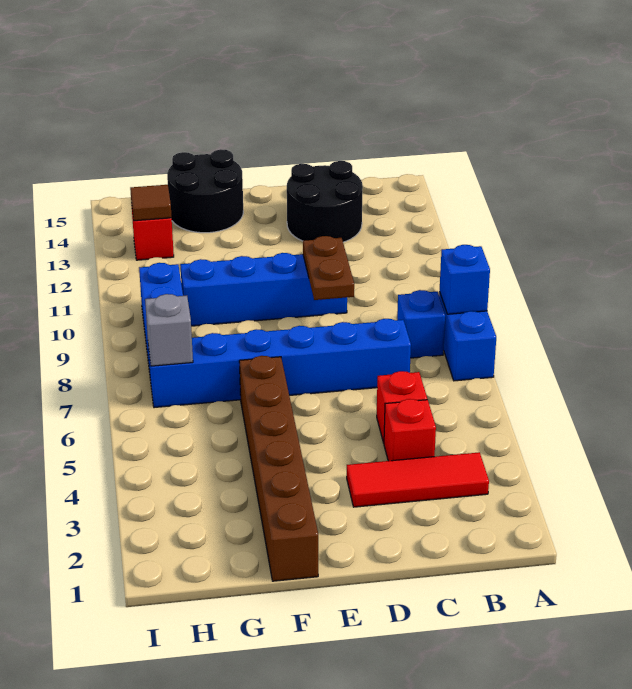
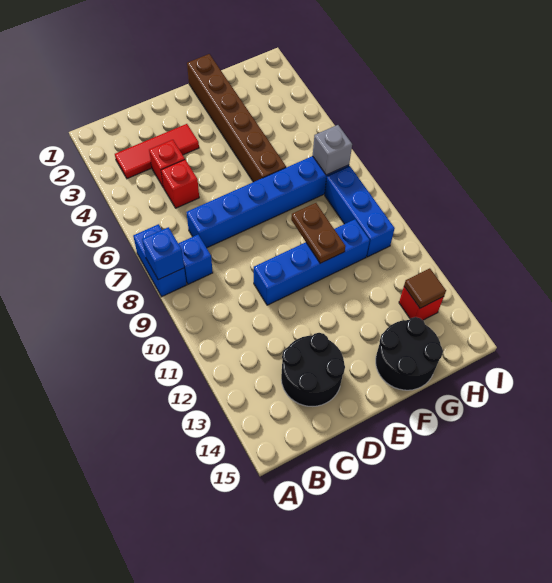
brown plate D9:D10 level 2 -> brown plate F9:F10 level 2

